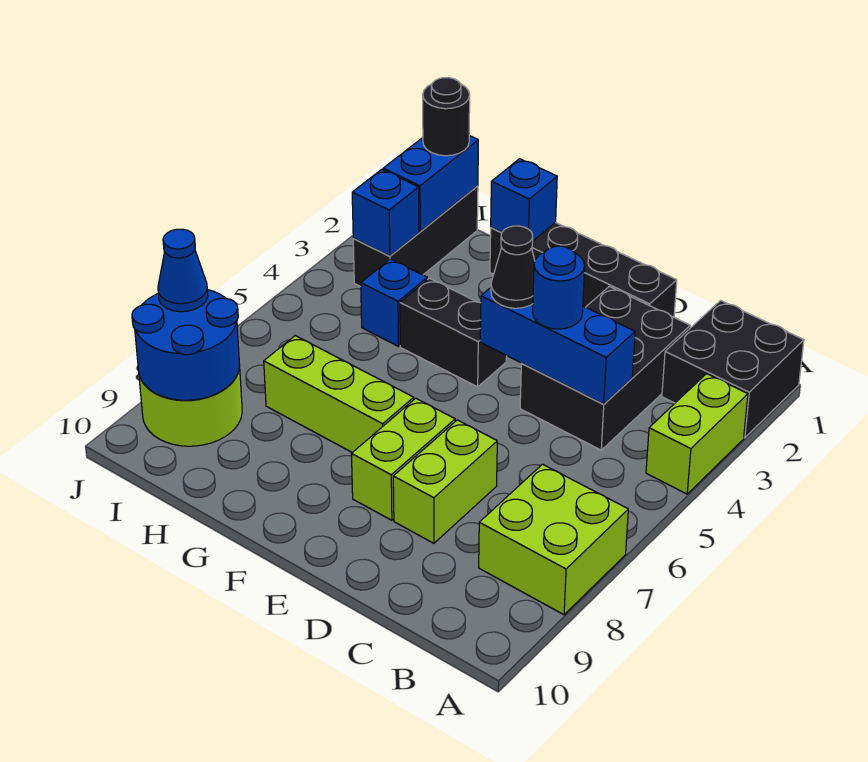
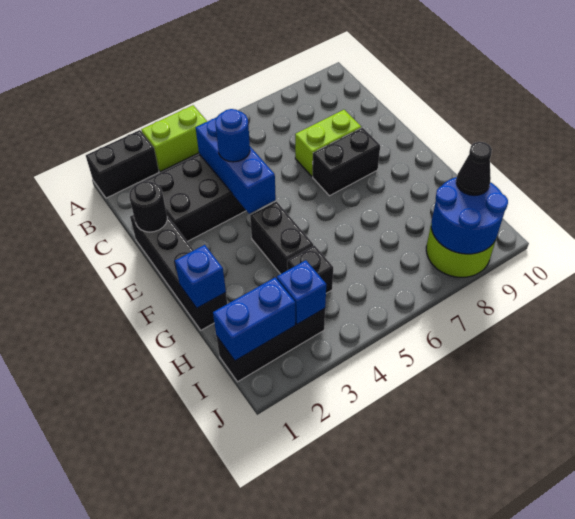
black brick A1:B2 level 1 -> black brick A1:A2 level 1
lime brick A7:B8 level 1 -> none
black cone E4 level 3 -> black cone I9 level 3
lime brick E7:E8 level 1 -> black brick E7:E8 level 1
lime brick F7:H7 level 1 -> none
blue brick H4 level 1 -> black brick H4 level 1
black round brick I1 level 3 -> black round brick D1 level 2
blue cone J8 level 3 -> none

